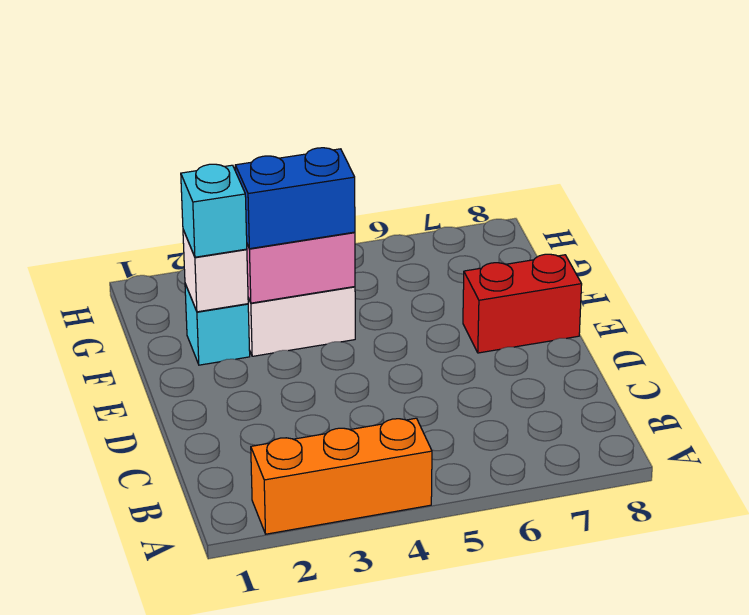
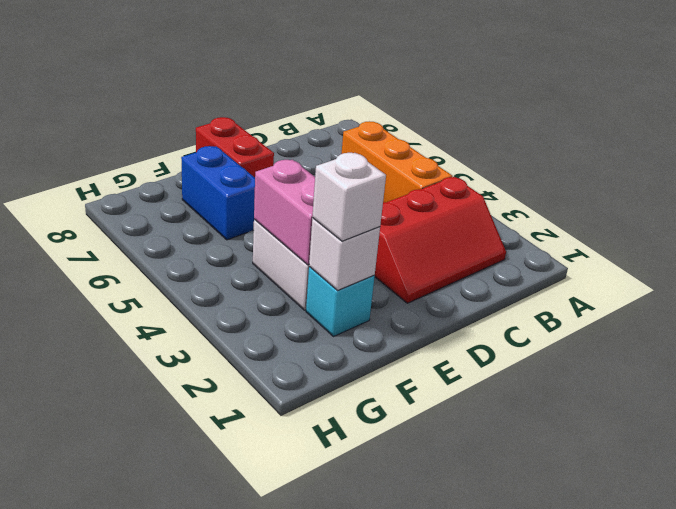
orange brick A2:A4 level 1 -> orange brick B4:B6 level 1
none -> red slope B2:D3 level 1 top 3
cyan brick F2 level 3 -> white brick F2 level 3
blue brick F3:F4 level 3 -> blue brick F6:F7 level 1

